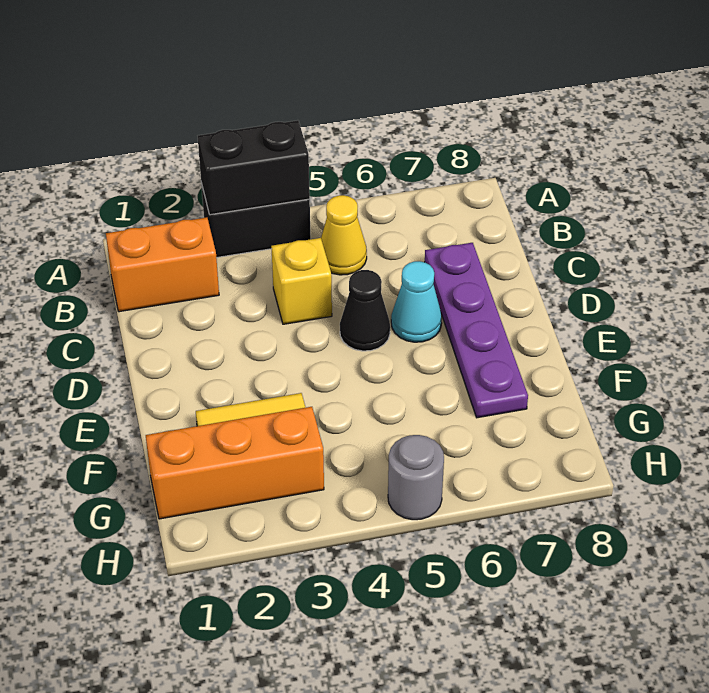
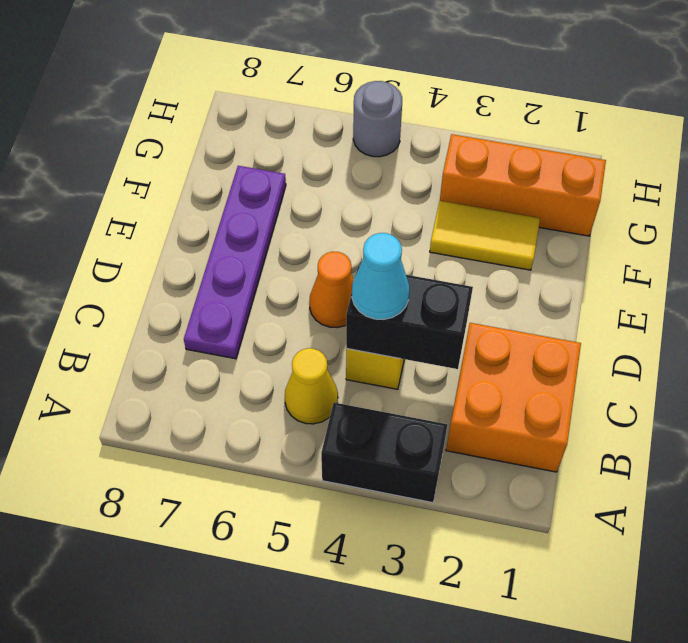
black brick A3:A4 level 2 -> black brick C3:C4 level 2
orange brick B1:B2 level 1 -> orange brick B1:C2 level 1
black cone D5 level 1 -> orange cone D5 level 1
cyan cone D6 level 1 -> cyan cone C4 level 3

